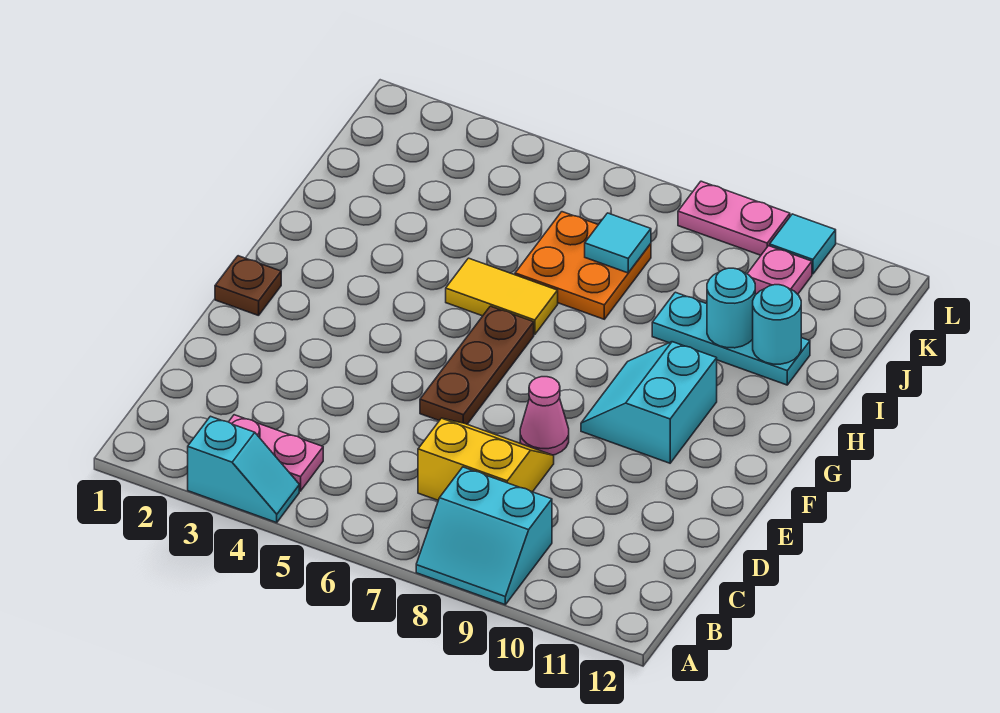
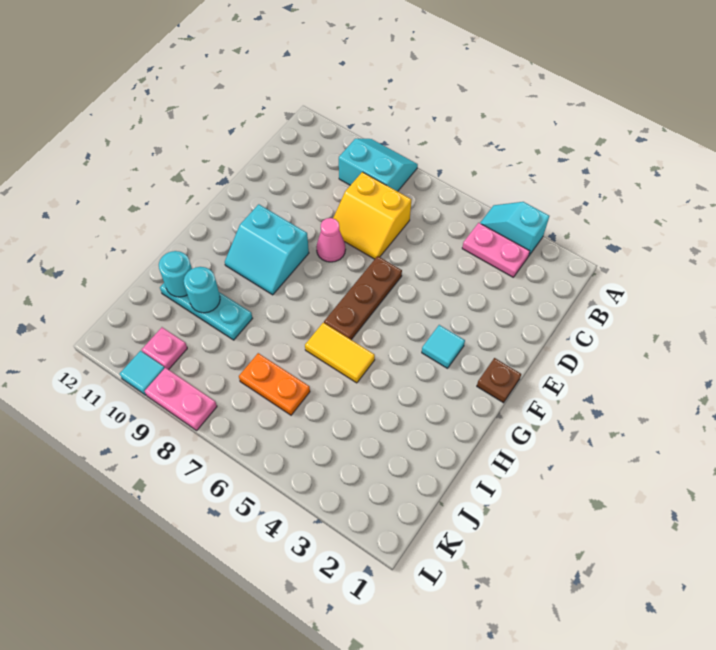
cyan slope F9:G10 level 1 top 10 -> cyan slope F9:G10 level 1 top F
orange plate I6:J7 level 1 -> orange plate J6:J7 level 1
cyan tile J7 level 2 -> cyan tile F3 level 1

